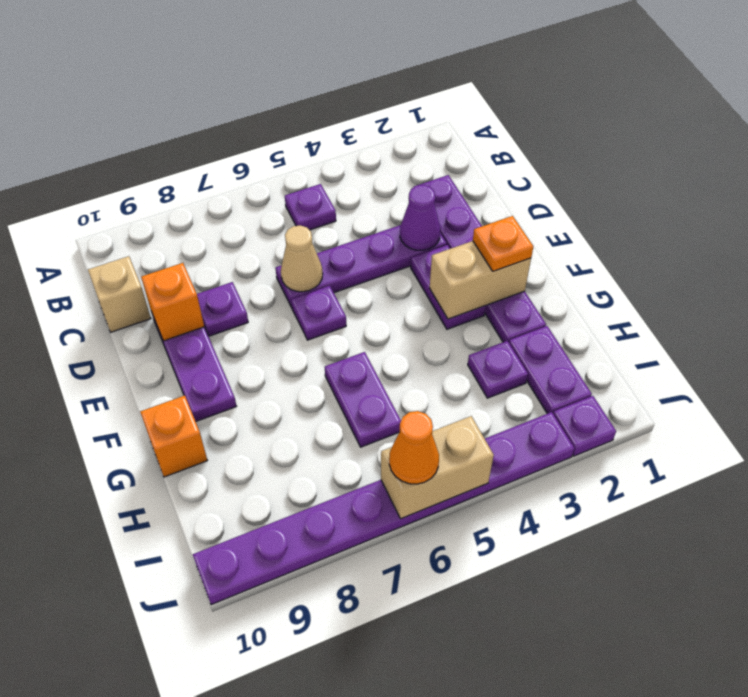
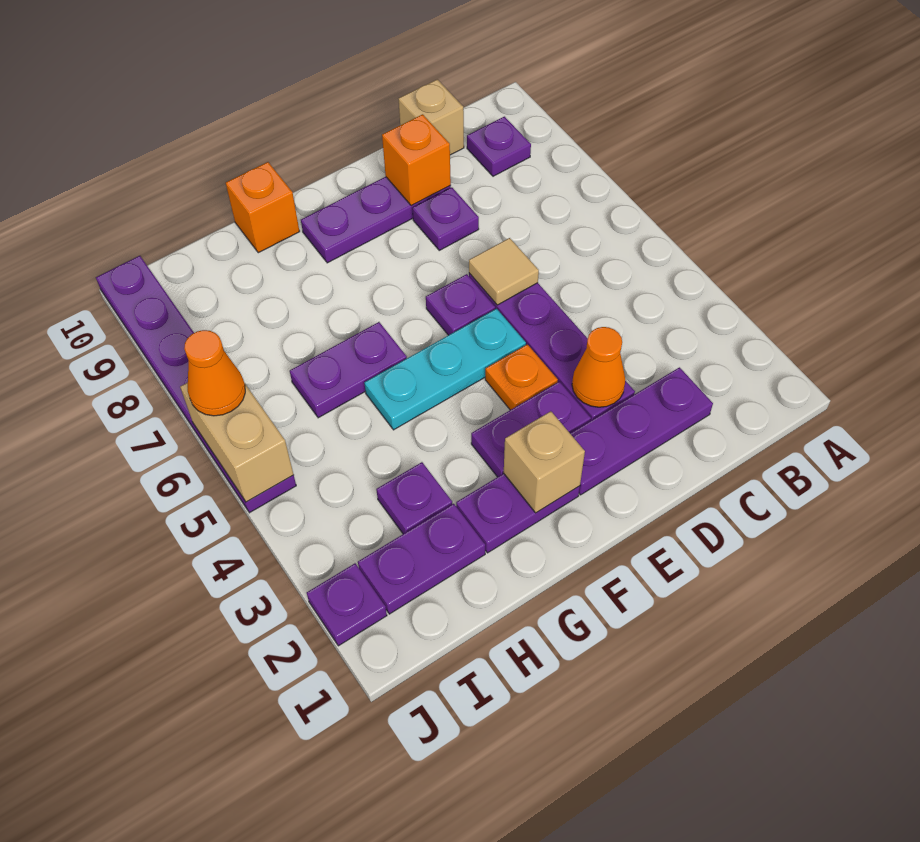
purple plate B5 level 1 -> purple plate B9 level 1
purple cone D3 level 2 -> orange cone D3 level 2
tan cone D6 level 2 -> tan tile D6 level 2
none -> cyan plate E5:G5 level 1
tan brick F2:F3 level 2 -> tan brick F2 level 2
orange plate F2 level 3 -> orange plate E4 level 1
purple plate J3:J10 level 1 -> purple plate J5:J10 level 1

